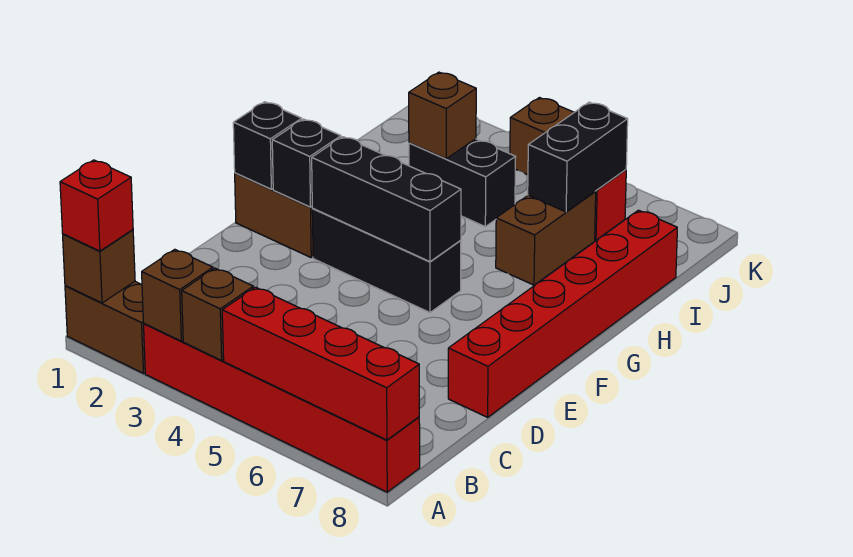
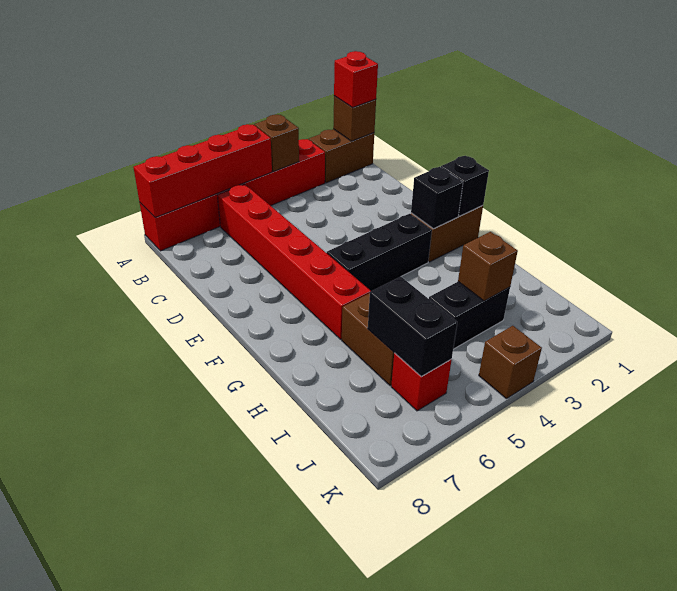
brown brick A3 level 2 -> none
red brick D8:I8 level 1 -> red brick B6:G6 level 1
black brick F3:F5 level 2 -> none

